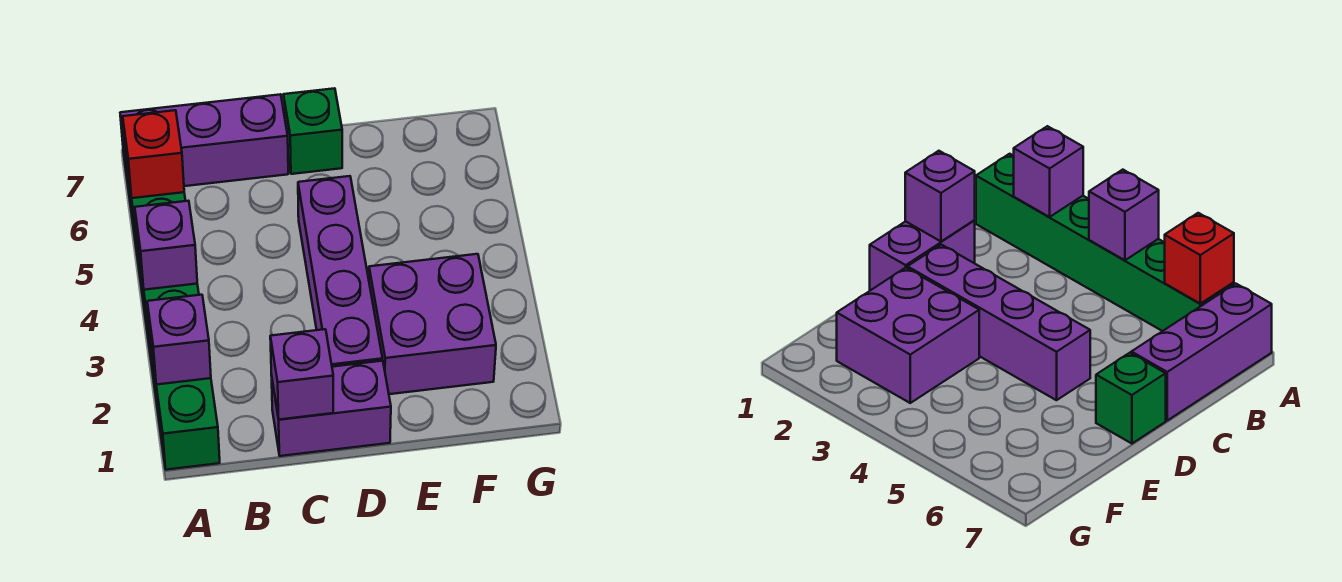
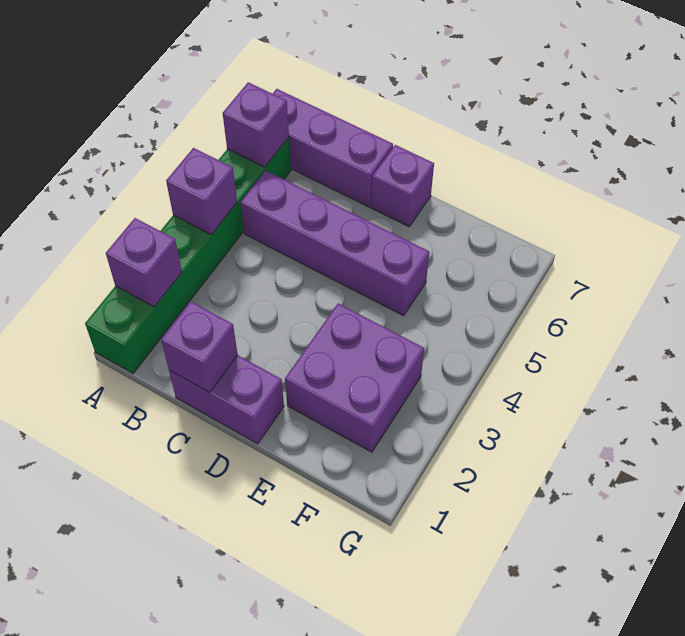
red brick A6 level 2 -> purple brick A6 level 2
purple brick D2:D5 level 1 -> purple brick B5:E5 level 1
green brick D7 level 1 -> purple brick D7 level 1

